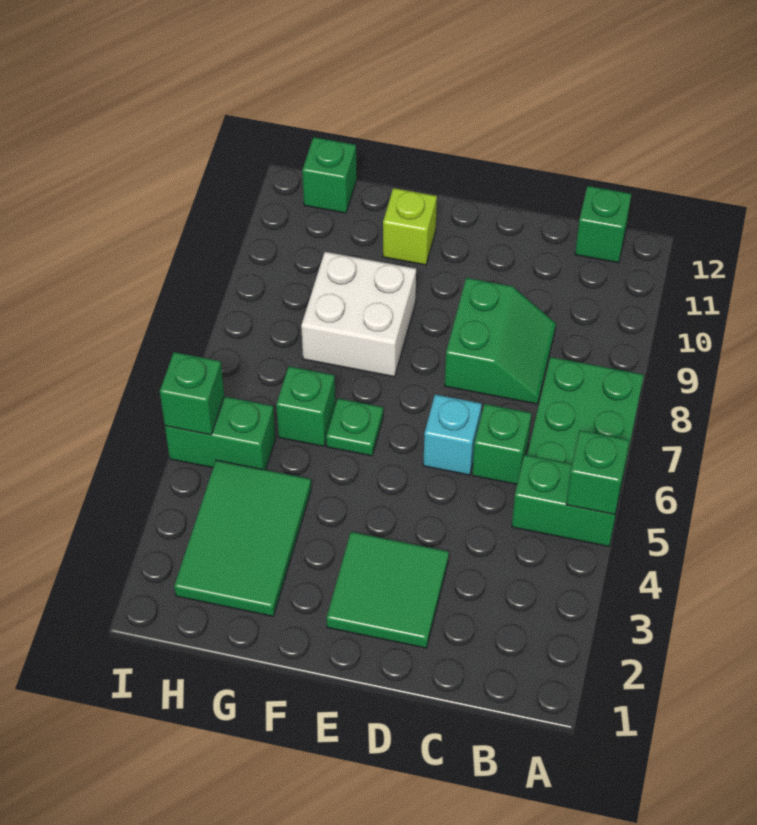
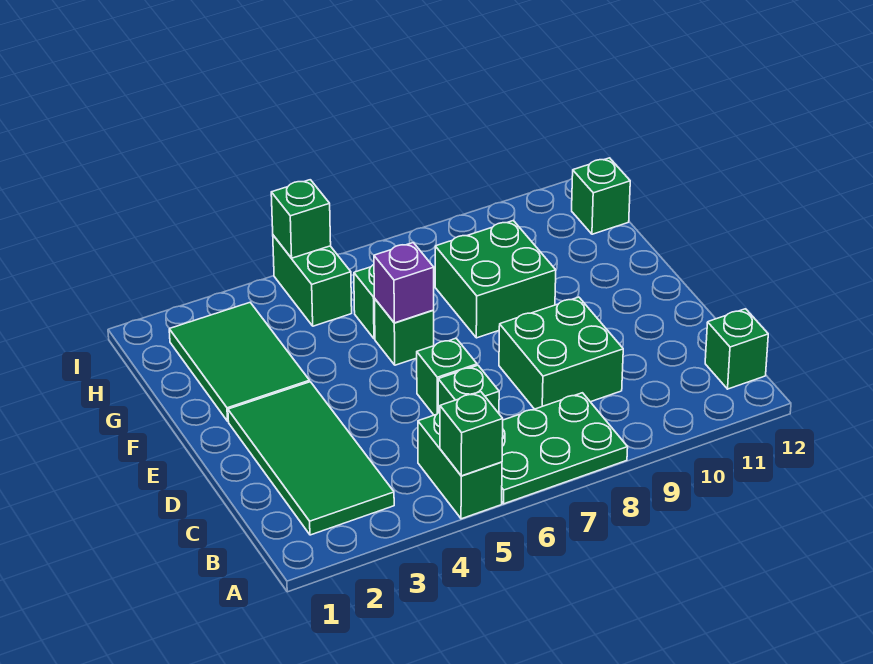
green slope C8:D9 level 1 top D -> green brick C8:D9 level 1
green tile D2:E3 level 1 -> green tile B2:E3 level 1
cyan brick D6 level 1 -> green brick D6 level 1
green plate F6 level 1 -> green brick F6 level 1
none -> purple brick F6 level 2
white brick F8:G9 level 1 -> green brick F8:G9 level 1
lime brick F11 level 1 -> none
green tile G2:H4 level 1 -> green tile F2:H3 level 1

